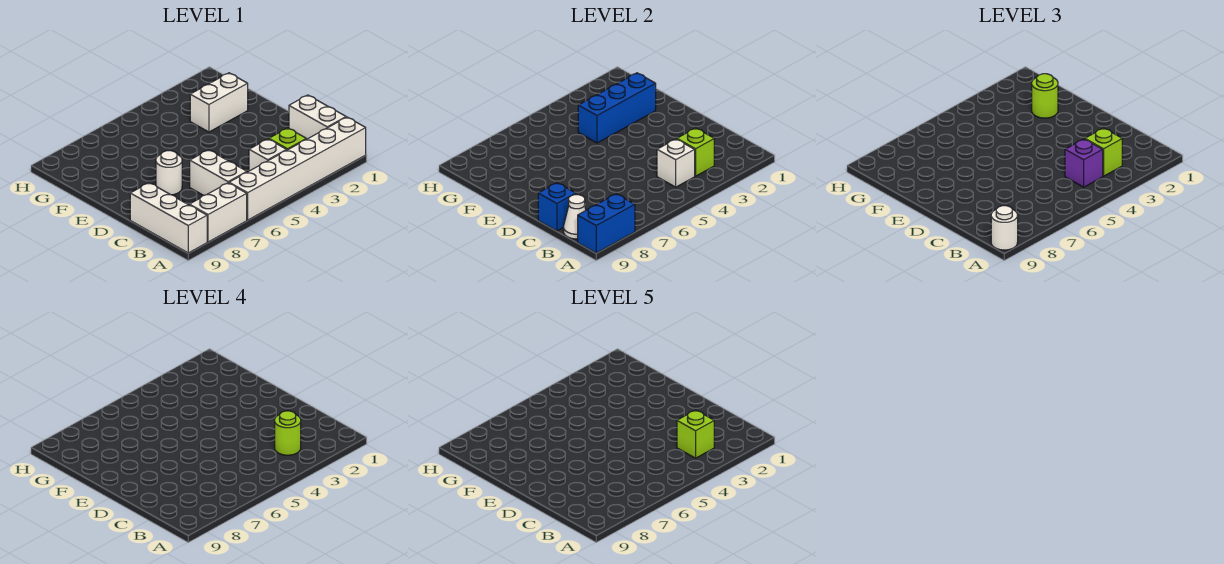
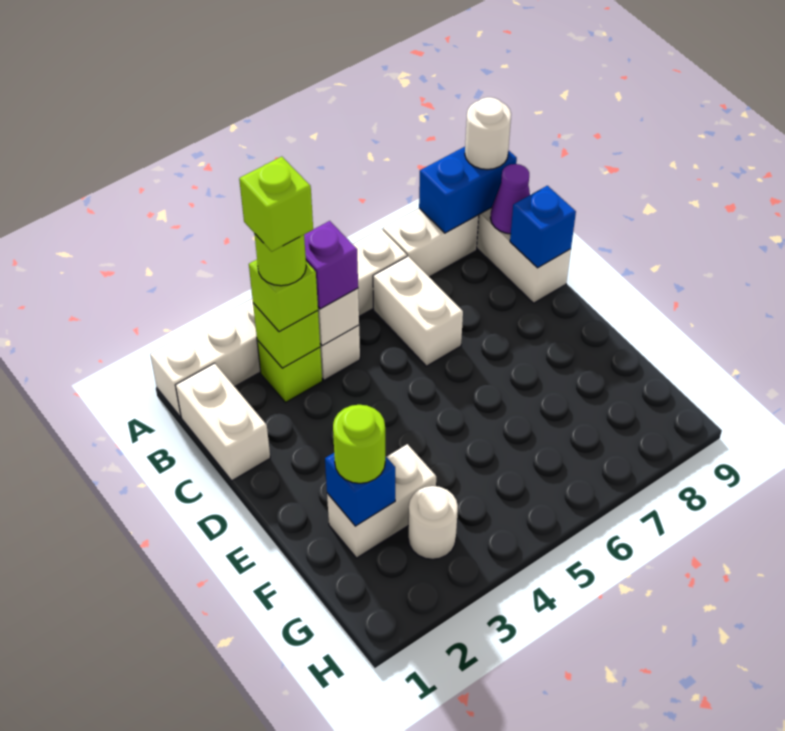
white cone B9 level 2 -> purple cone B9 level 2
white round brick D7 level 1 -> white round brick G3 level 1
blue brick F2:F4 level 2 -> blue brick F2 level 2

